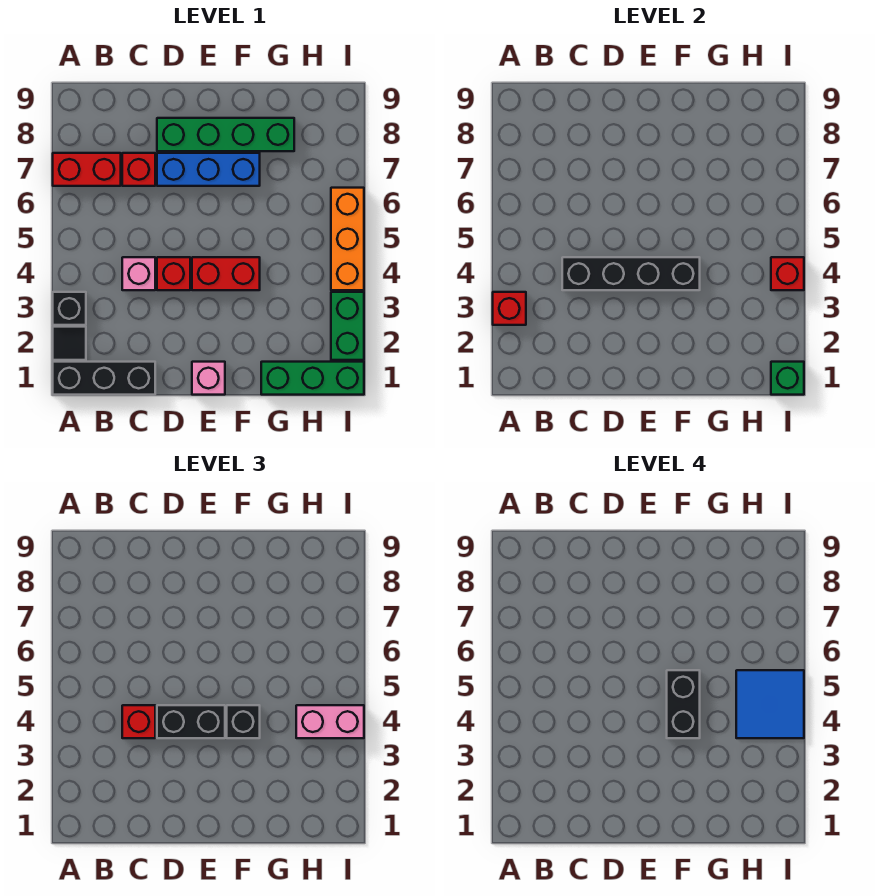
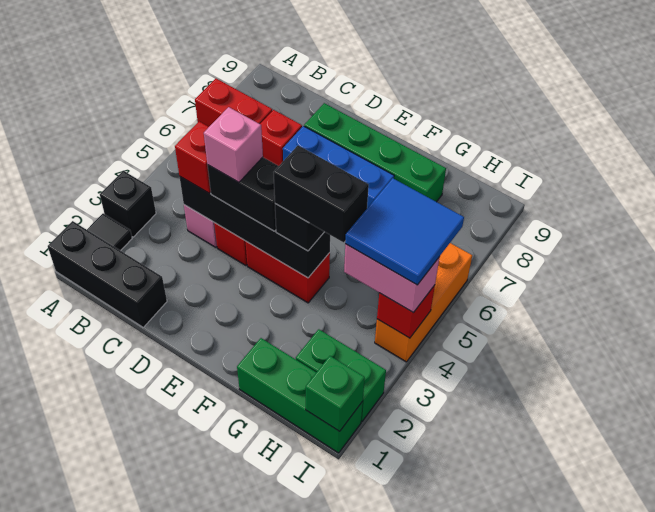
red brick A3 level 2 -> none
pink brick E1 level 1 -> pink brick D4 level 4
black brick F4:F5 level 4 -> black brick F4:G4 level 4
green brick I2:I3 level 1 -> green brick H2:I2 level 1

